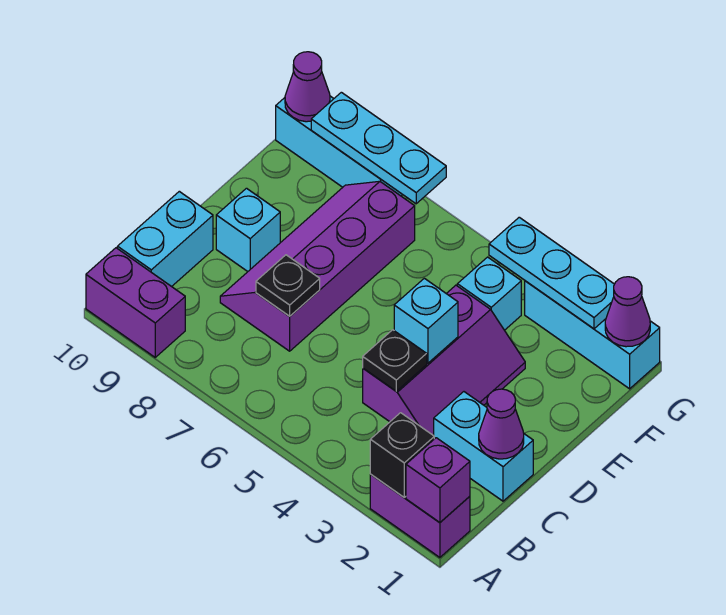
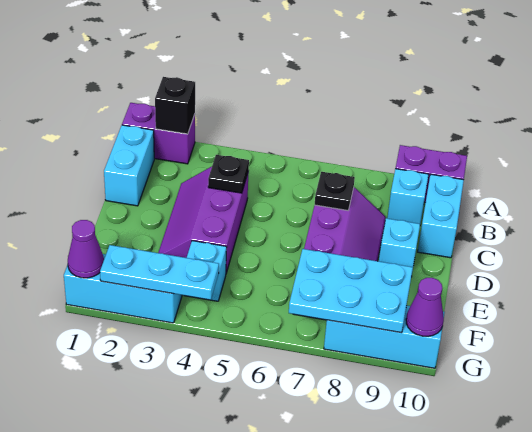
purple brick A1 level 2 -> none
cyan brick C1:C2 level 1 -> cyan brick B1:C1 level 1
purple cone C1 level 2 -> none
cyan brick D4 level 2 -> cyan brick B9 level 1
cyan plate G7:G9 level 2 -> cyan plate F7:G9 level 2

